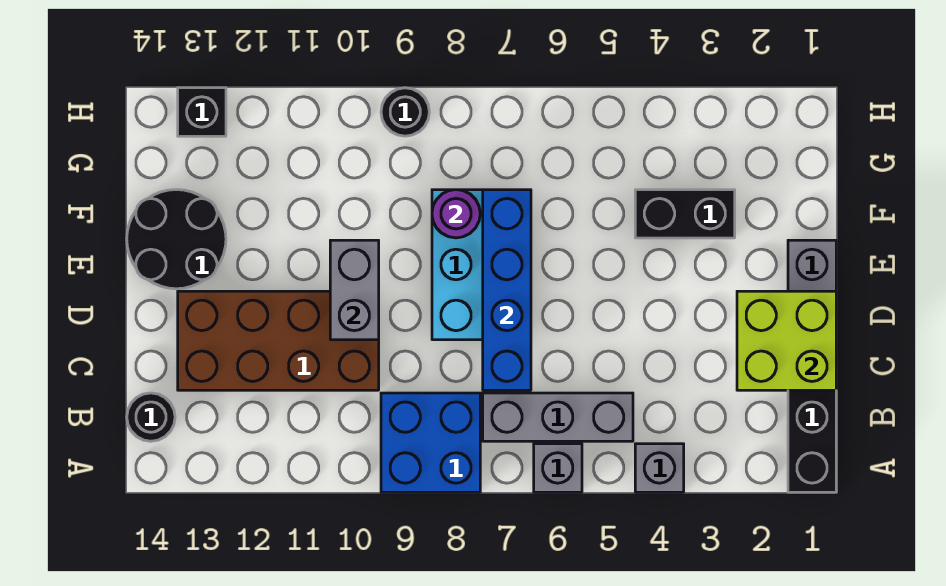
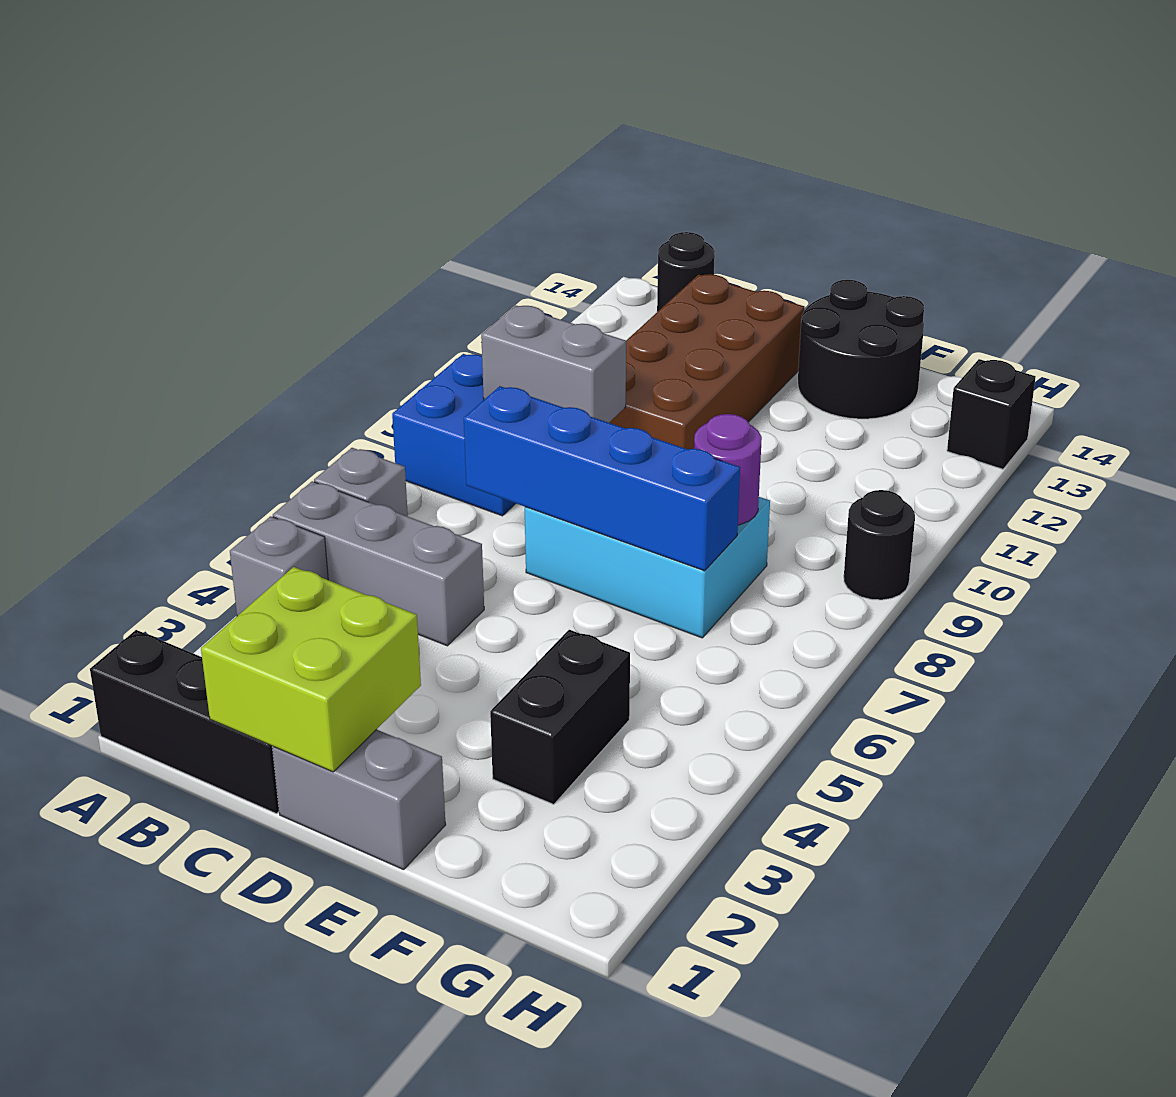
grey brick B5:B7 level 1 -> grey brick A5:C5 level 1
grey brick D10:E10 level 2 -> grey brick B9:C9 level 2

